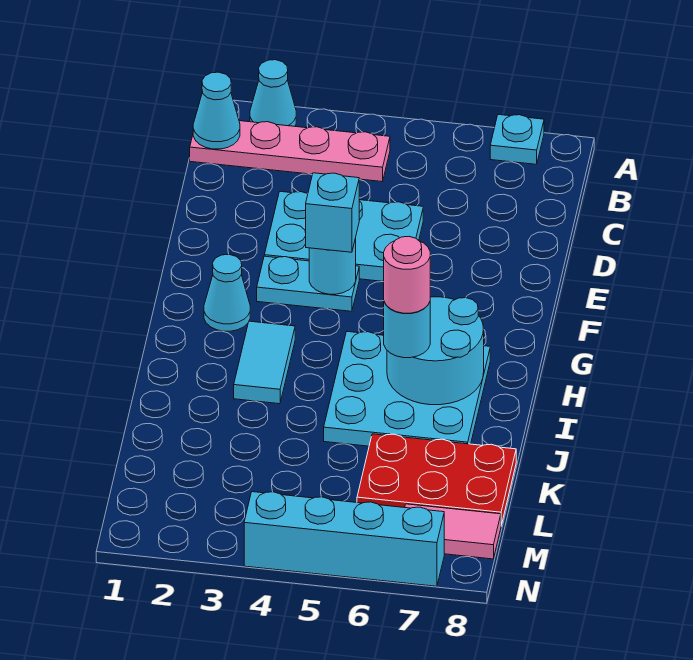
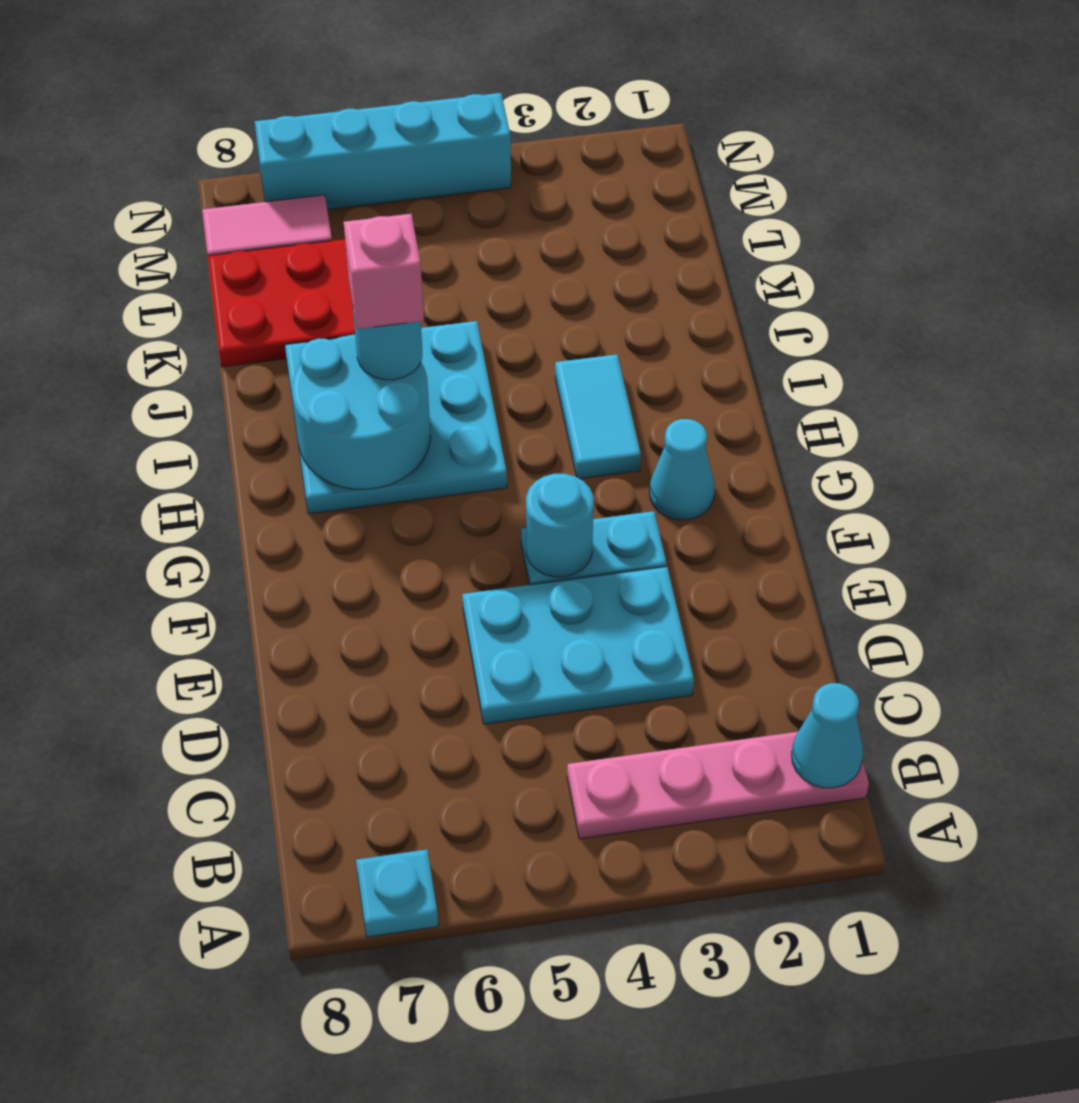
cyan cone A2 level 1 -> none
cyan brick F4 level 3 -> none
pink round brick I6 level 4 -> pink brick I6 level 4

